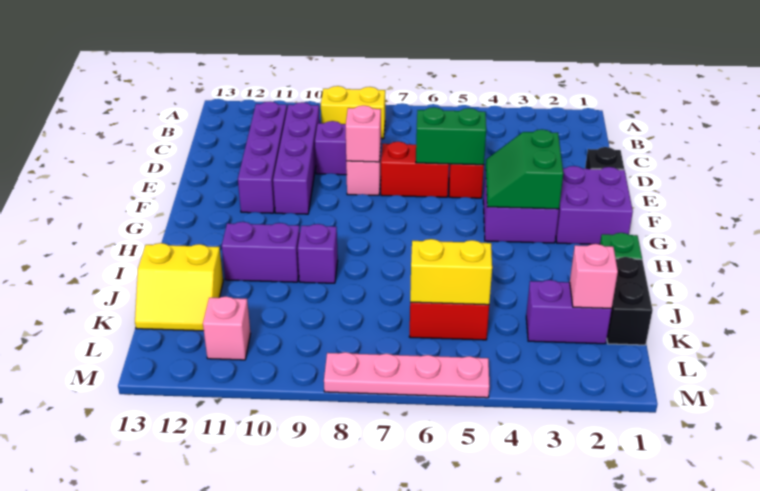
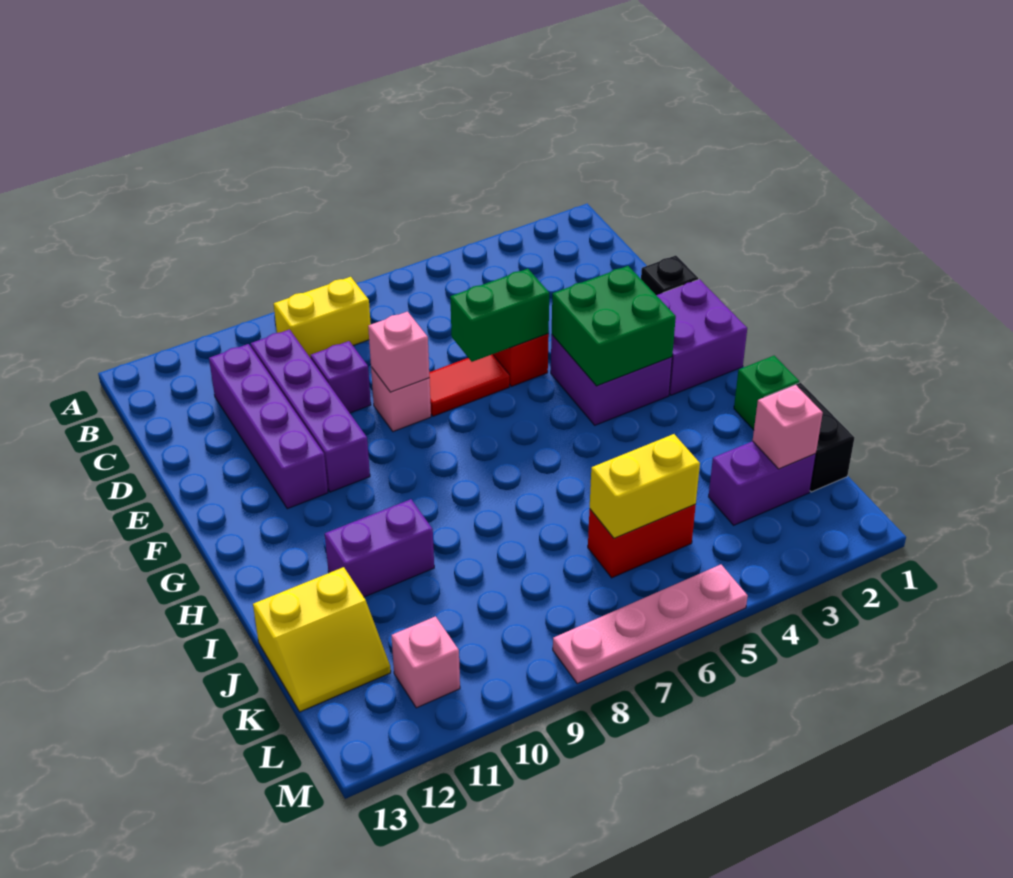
red brick E6:E7 level 1 -> red tile E6:E7 level 1
green slope F3:G4 level 2 top 3 -> green brick F3:G4 level 2
purple brick I9 level 1 -> none

